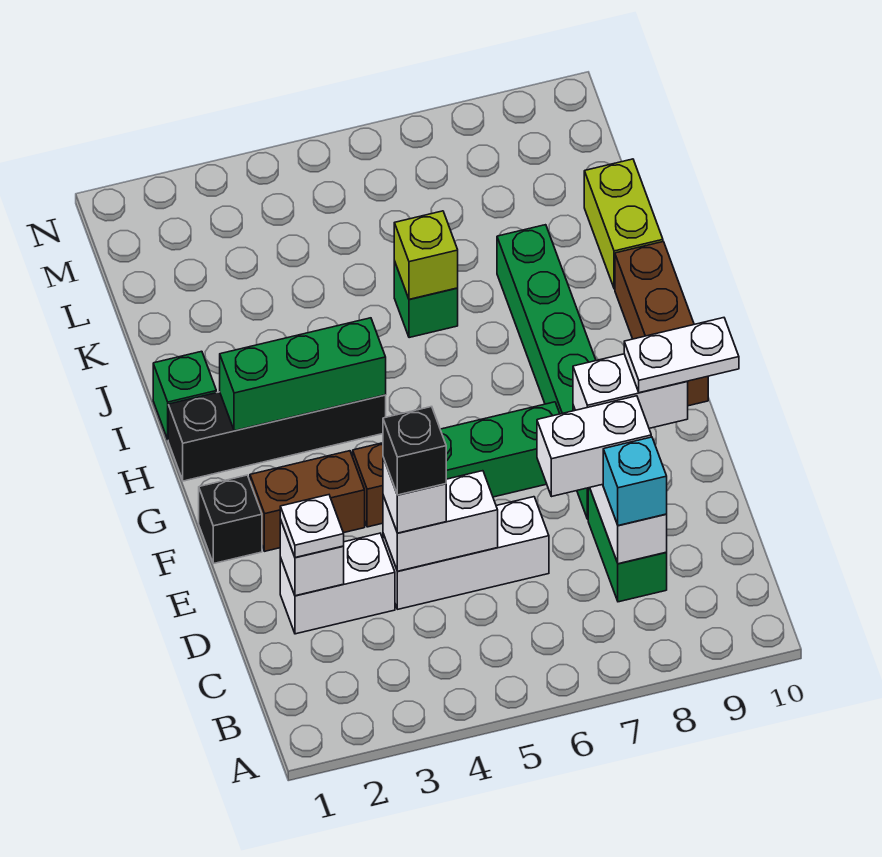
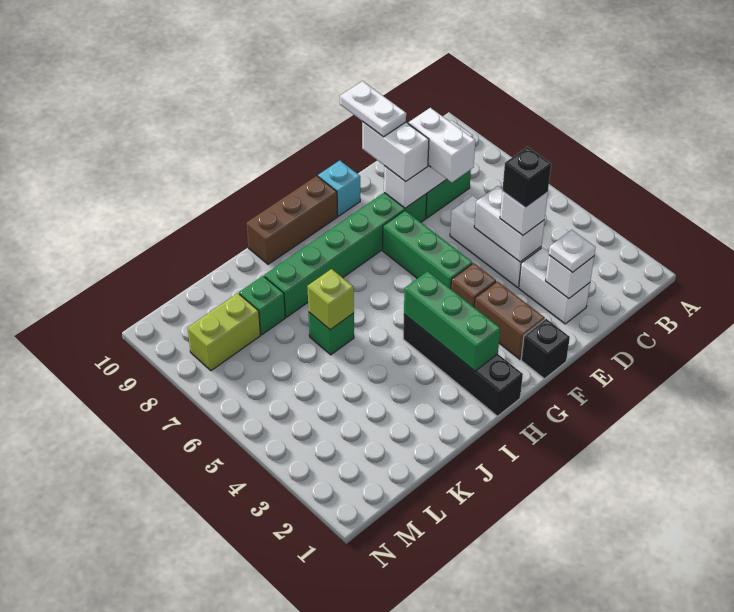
cyan brick C8 level 3 -> cyan brick F10 level 1
green brick I1 level 1 -> green brick K8 level 1
lime brick J10:K10 level 1 -> lime brick L8:M8 level 1

